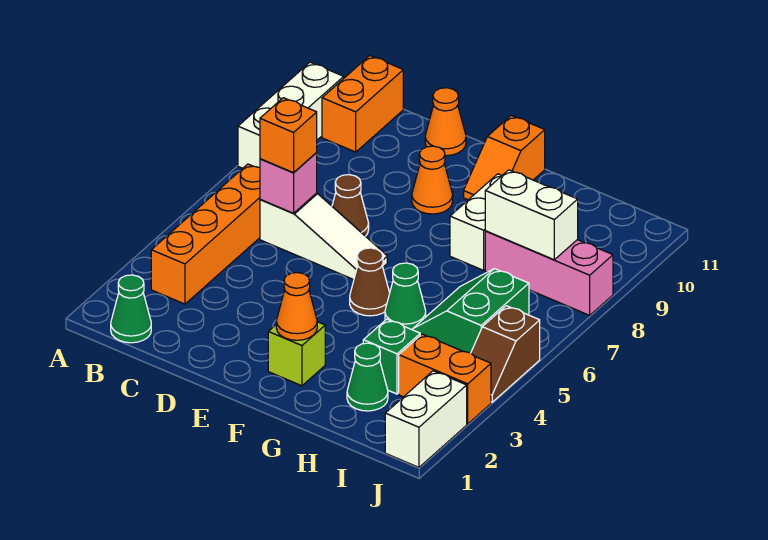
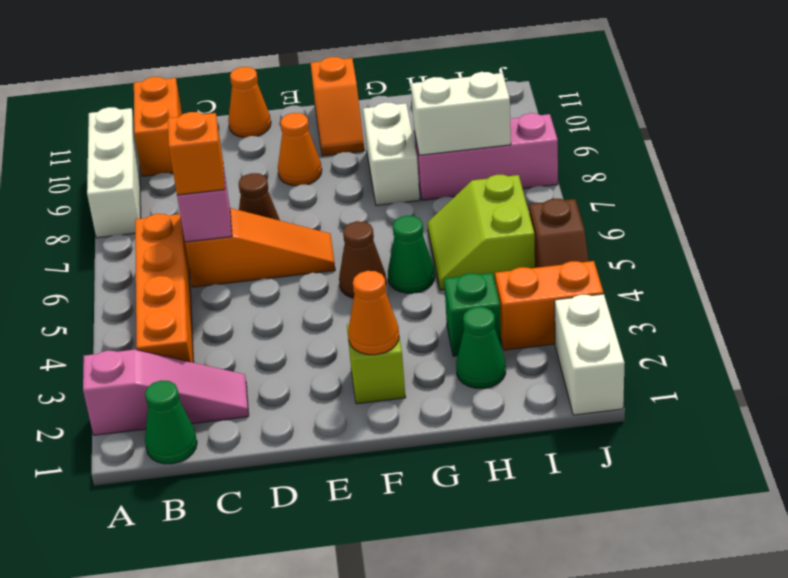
none -> pink slope A2:C2 level 1 top A
white slope C6:E6 level 1 top C -> orange slope C6:E6 level 1 top C
green slope H5:I6 level 1 top I -> lime slope H5:I6 level 1 top I

